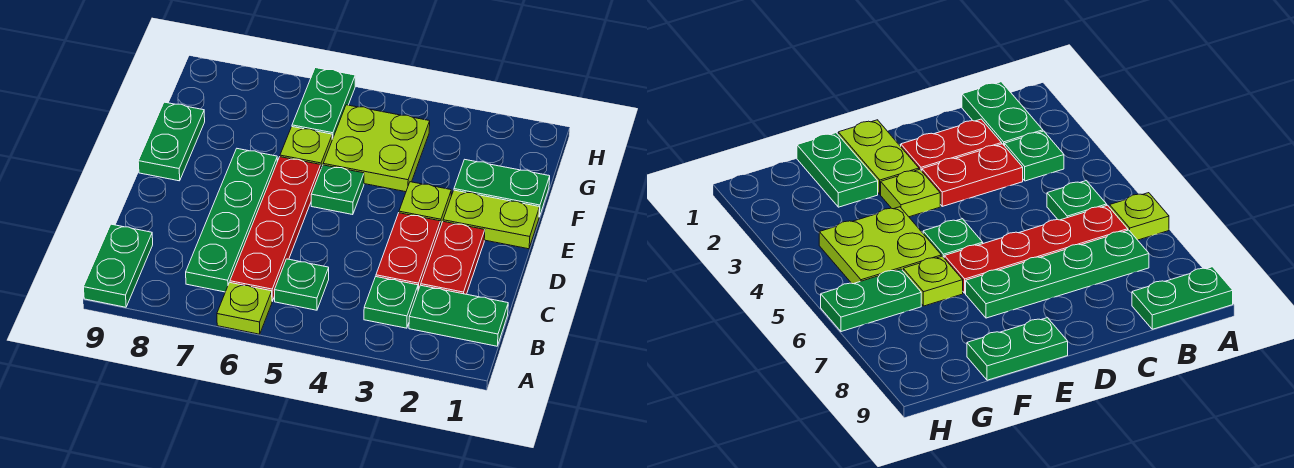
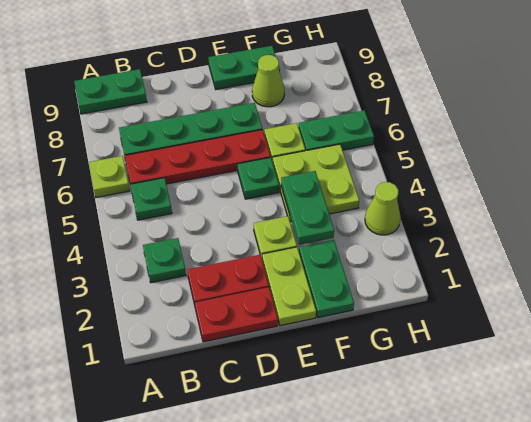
green plate B1:B2 level 1 -> green plate F3:F4 level 2
red plate C3:D3 level 1 -> red plate C1:D1 level 1
none -> lime cone F8 level 1
none -> lime cone H3 level 1

